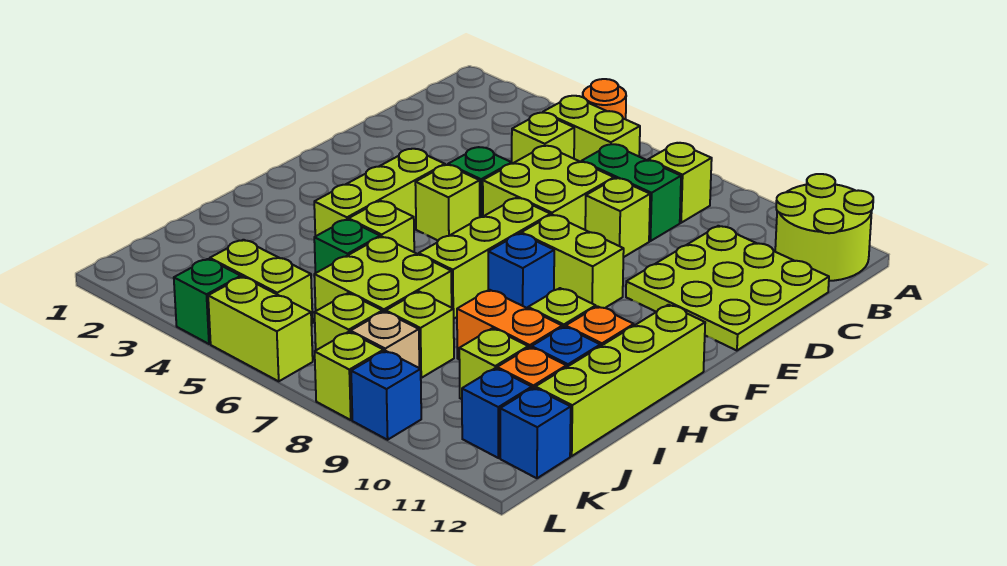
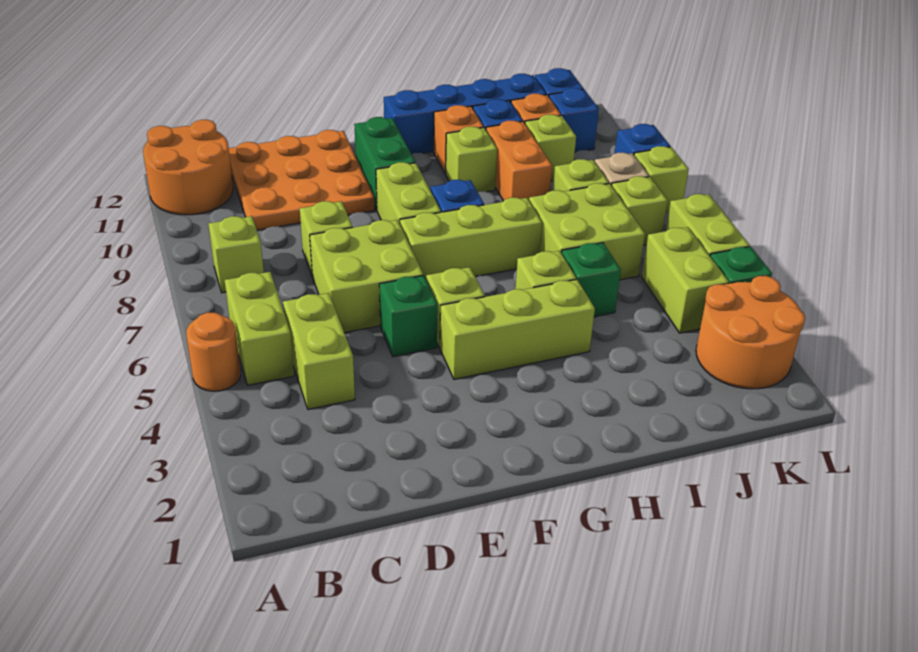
lime round brick A11:B12 level 1 -> orange round brick A11:B12 level 1
lime brick C5 level 1 -> lime brick C4:C5 level 1
green brick C7:C8 level 1 -> green brick F10:F11 level 1
lime plate C10:E12 level 1 -> orange plate C10:E12 level 1
lime brick G12:J12 level 1 -> blue brick G12:J12 level 1
none -> orange round brick K2:L3 level 1

